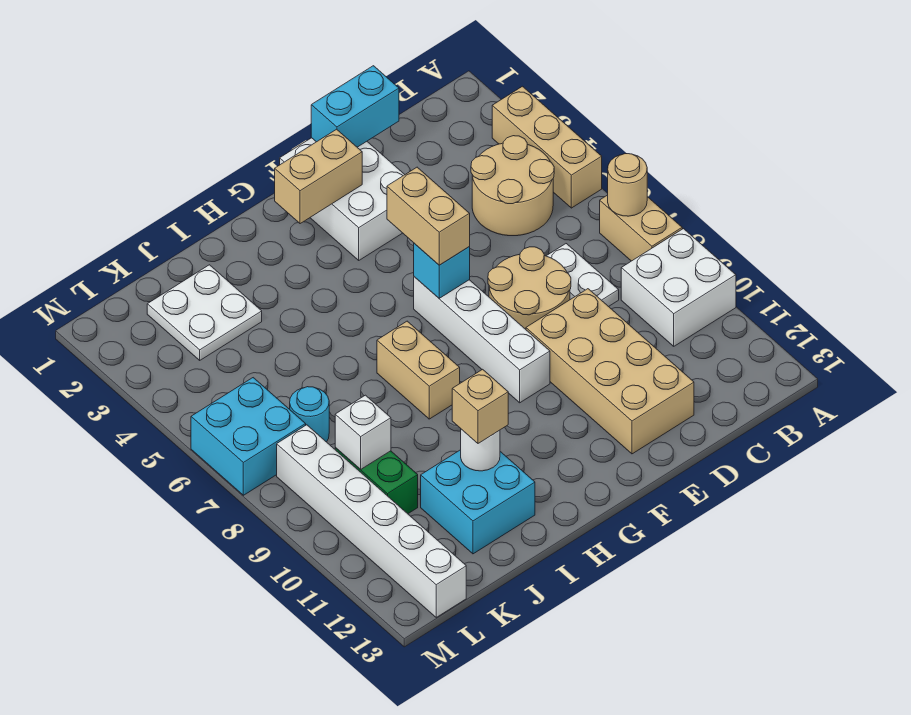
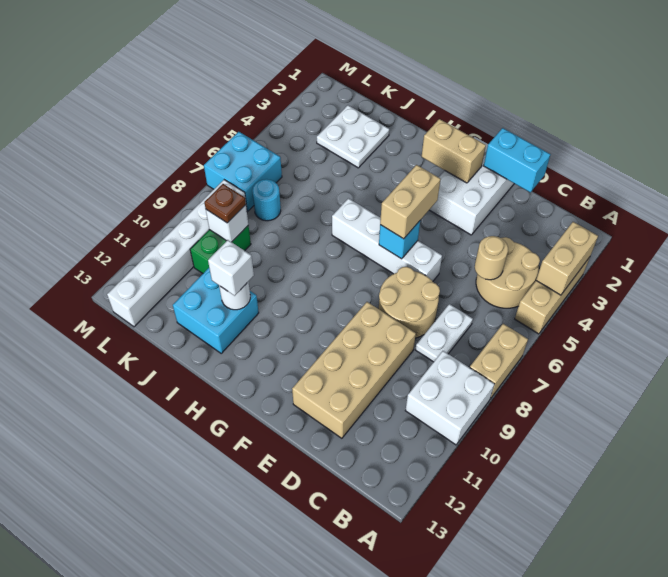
tan round brick A7 level 2 -> tan round brick C5 level 2
white brick F6:F9 level 1 -> white brick E6:H6 level 1
tan brick H7:H8 level 1 -> tan brick A3:A4 level 2
tan brick I11 level 3 -> white brick I11 level 3
none -> brown plate K9 level 3

